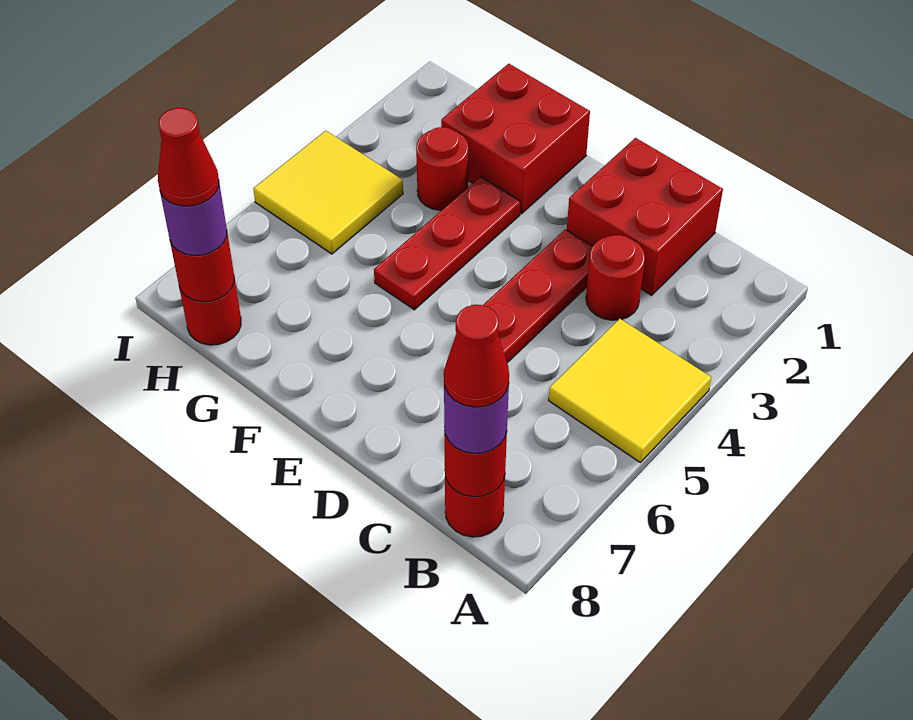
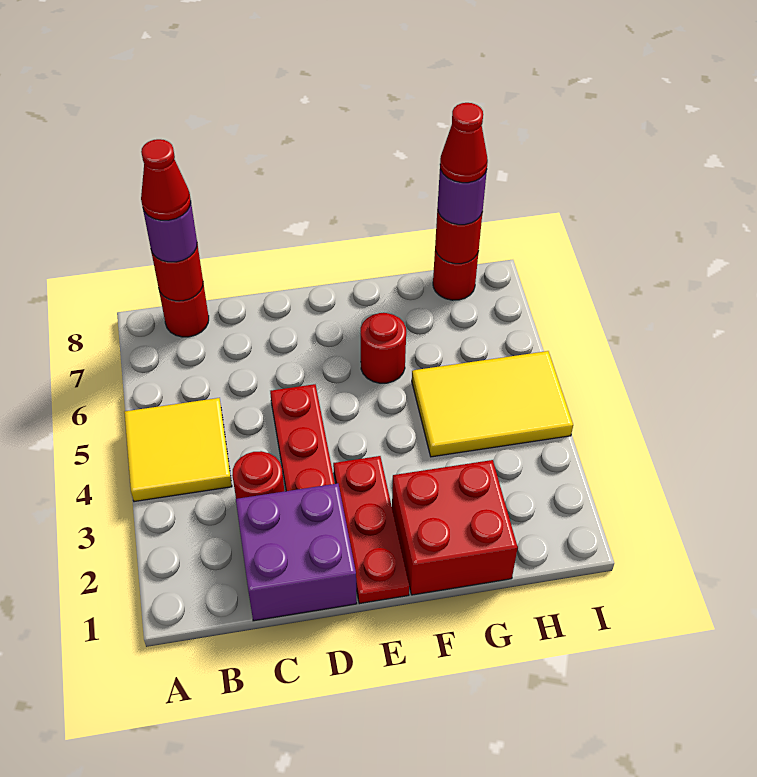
red brick C1:D2 level 1 -> purple brick C1:D2 level 1
red plate F3:F5 level 1 -> red plate E1:E3 level 1
red round brick G3 level 1 -> red round brick F6 level 1
yellow tile H4:I5 level 1 -> yellow tile G4:I5 level 1

